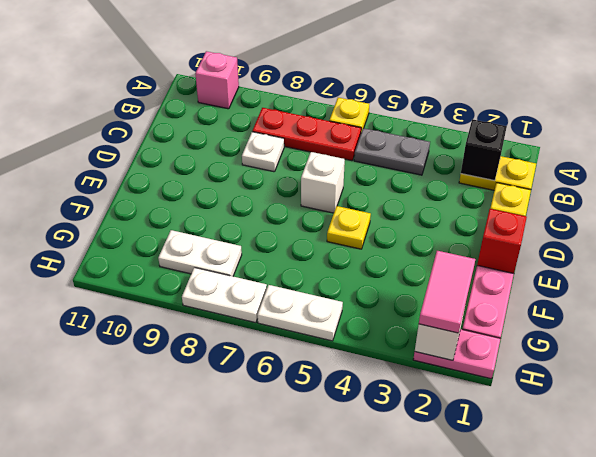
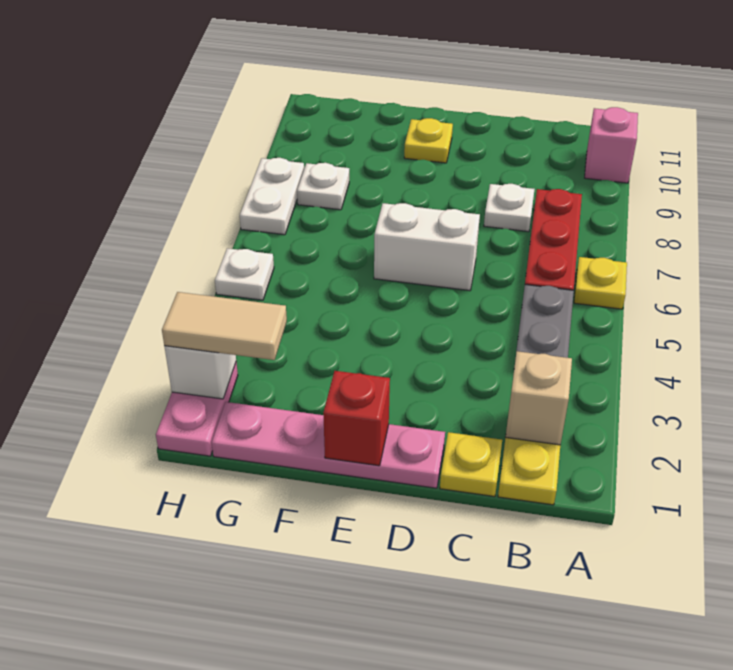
black brick B2 level 2 -> tan brick B2 level 2
white brick D6 level 1 -> white brick D6:E6 level 1
yellow plate E5 level 1 -> yellow plate E10 level 1
pink tile G2:H2 level 3 -> tan tile G2:H2 level 3
white plate G8:G9 level 1 -> white plate G8 level 1
white plate H5:H6 level 1 -> white plate H5 level 1

